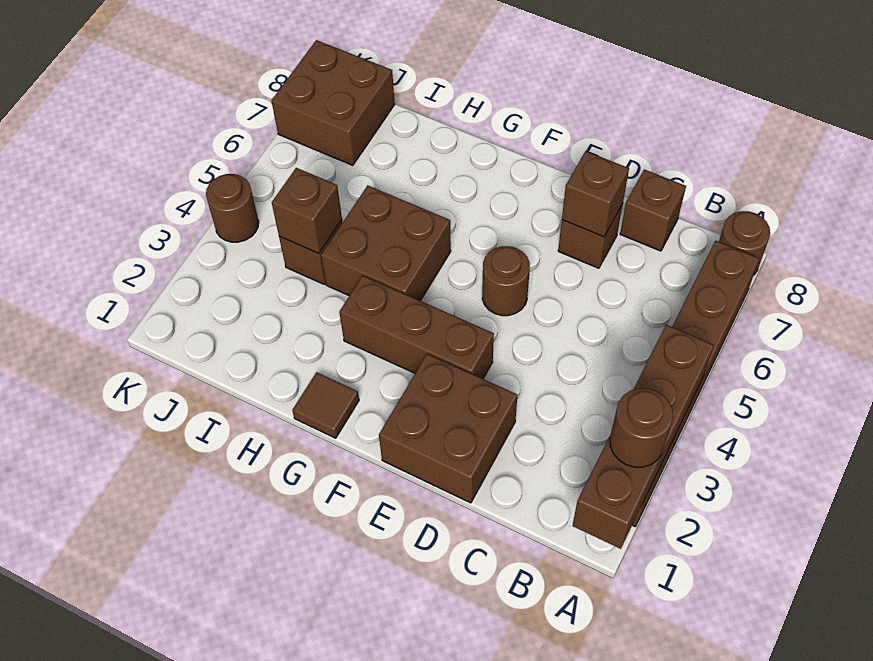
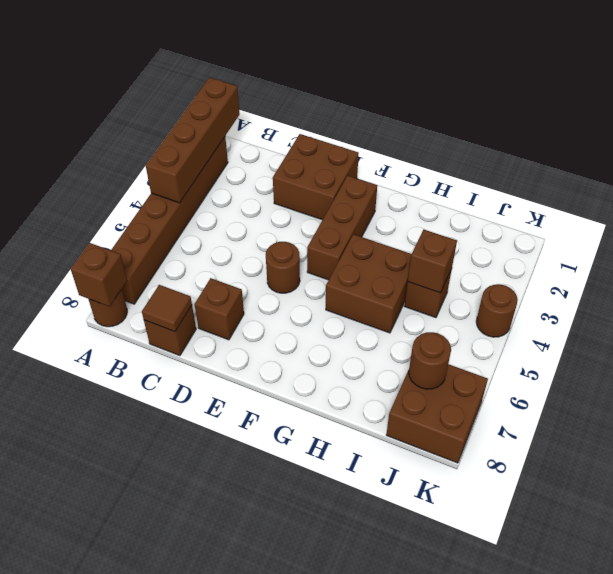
brown round brick A2 level 3 -> brown round brick J7 level 2
brown brick D7 level 2 -> brown brick A8 level 2
brown brick E3:G3 level 1 -> brown brick F2:F4 level 1
brown tile G1 level 1 -> brown tile C8 level 2

